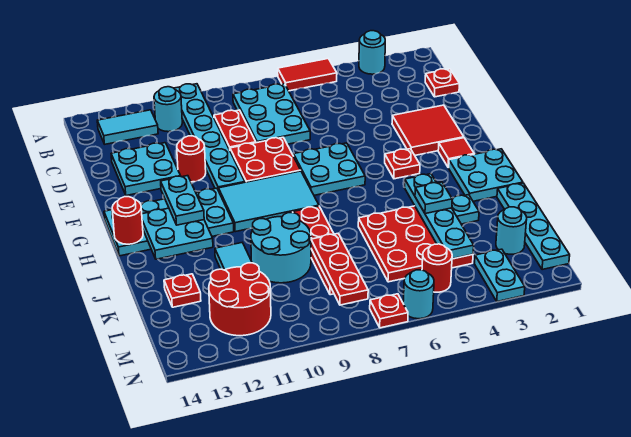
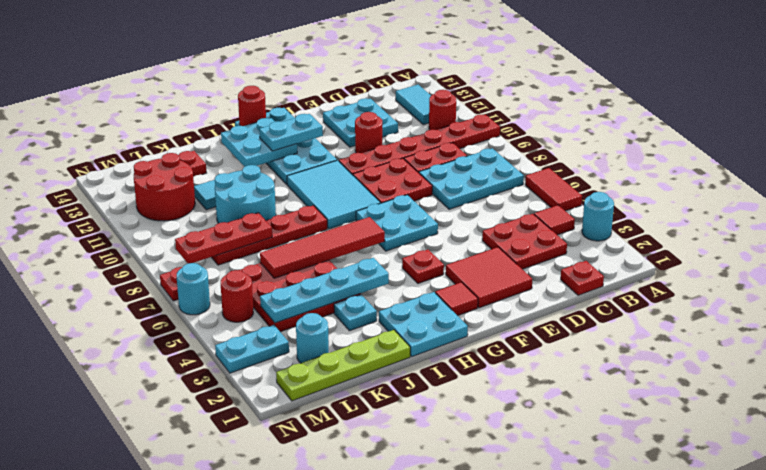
cyan plate A10:F10 level 1 -> red plate A10:F10 level 1
none -> red tile B4 level 1
cyan round brick B11 level 1 -> red round brick B11 level 1
none -> red plate C3:D4 level 1
none -> red tile H6:K6 level 2
cyan plate J1:M1 level 1 -> lime plate J1:M1 level 1
cyan plate J4 level 3 -> none

